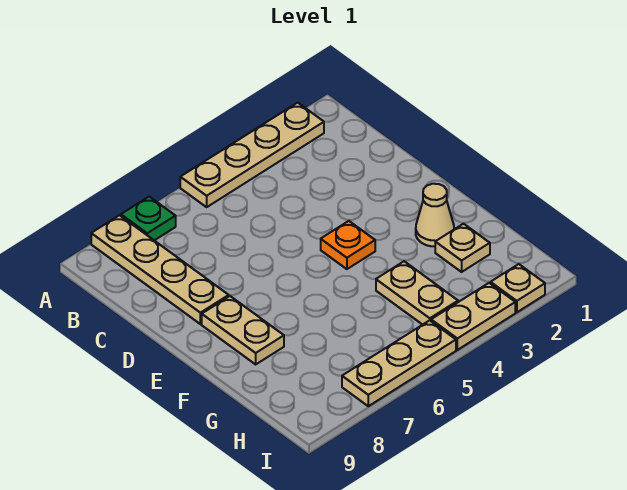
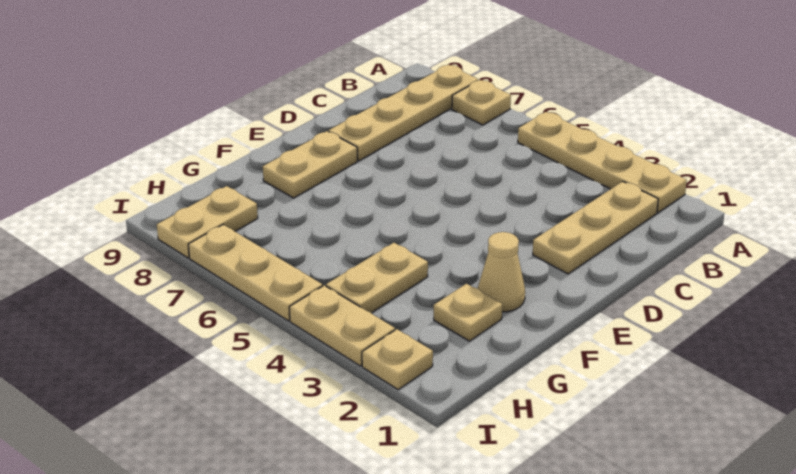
green plate A7 level 1 -> tan plate A7 level 1
none -> tan plate B2:D2 level 1
orange plate E4 level 1 -> none
none -> tan plate H8:I8 level 1

